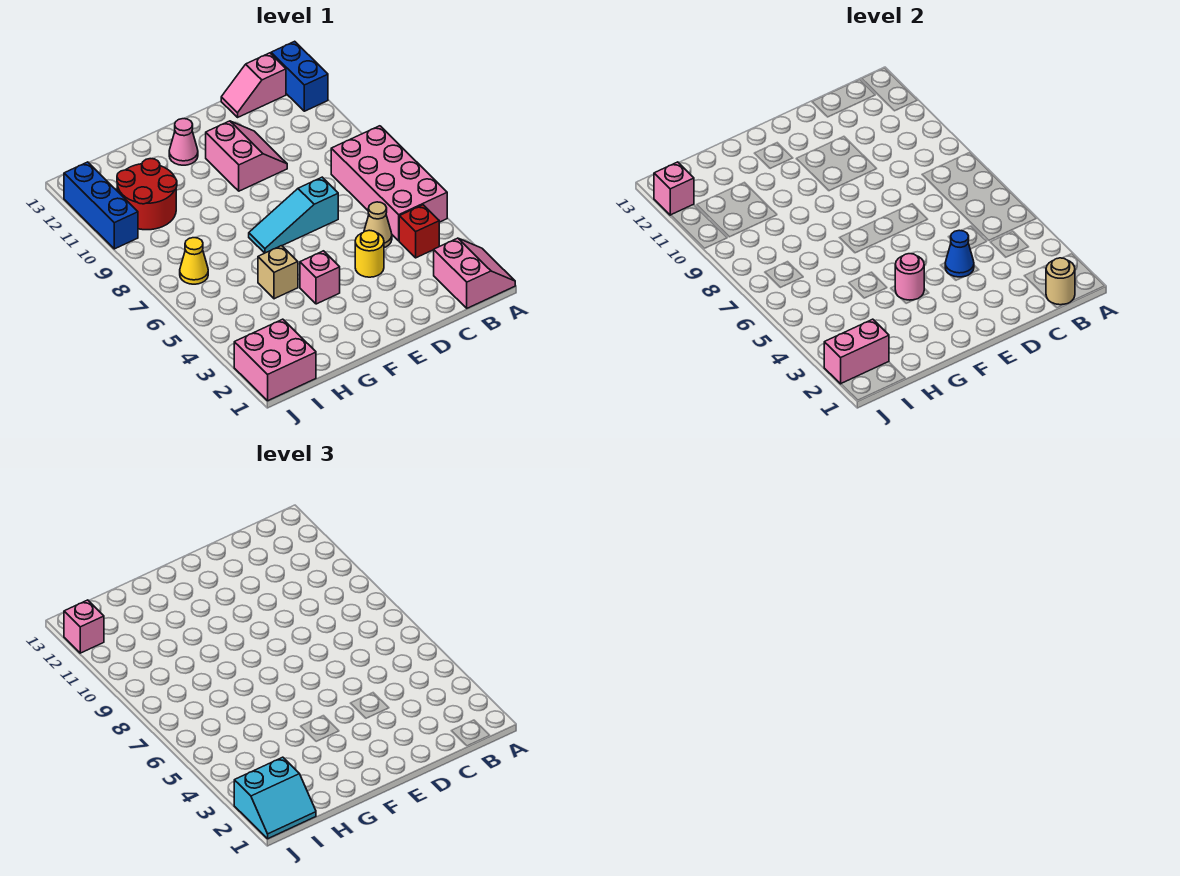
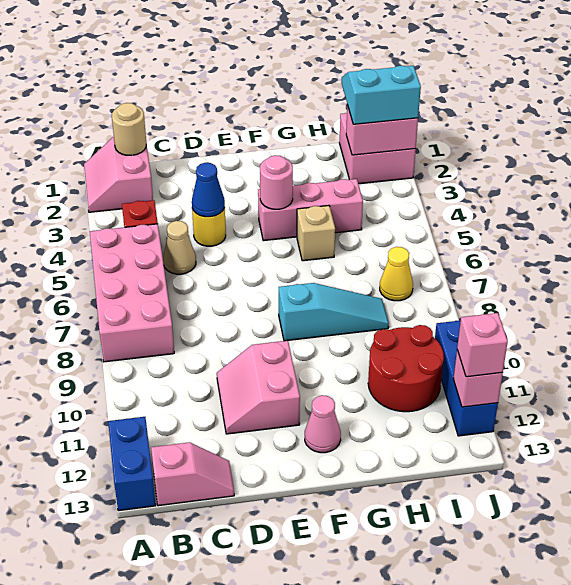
cyan slope D7:F7 level 1 top D -> cyan slope F8:H8 level 1 top F
pink brick F4 level 1 -> pink brick F4:H4 level 1

